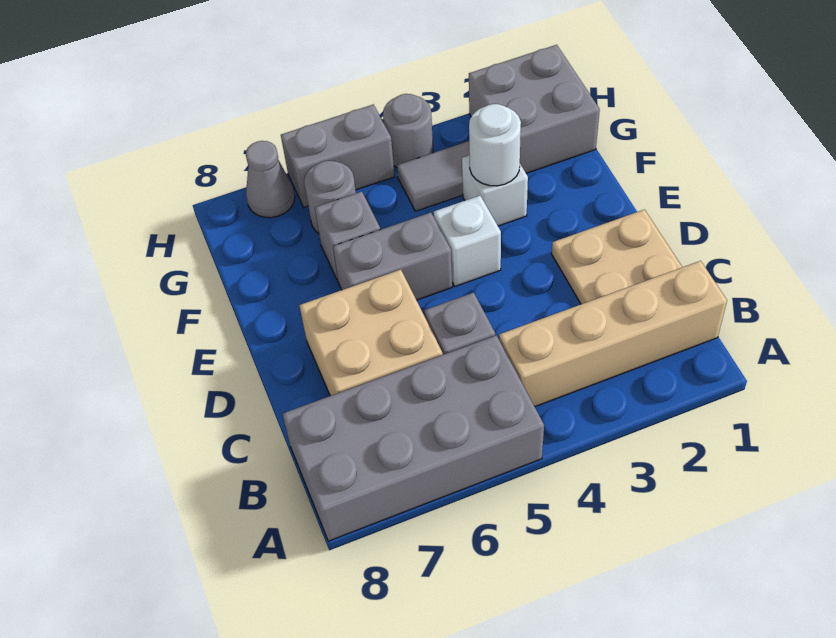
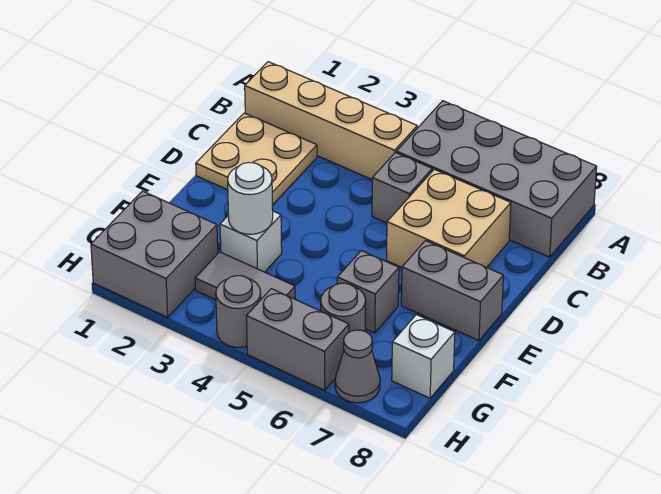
white brick E4 level 1 -> white brick G8 level 1
grey brick E5:E6 level 1 -> grey brick E7:E8 level 1

